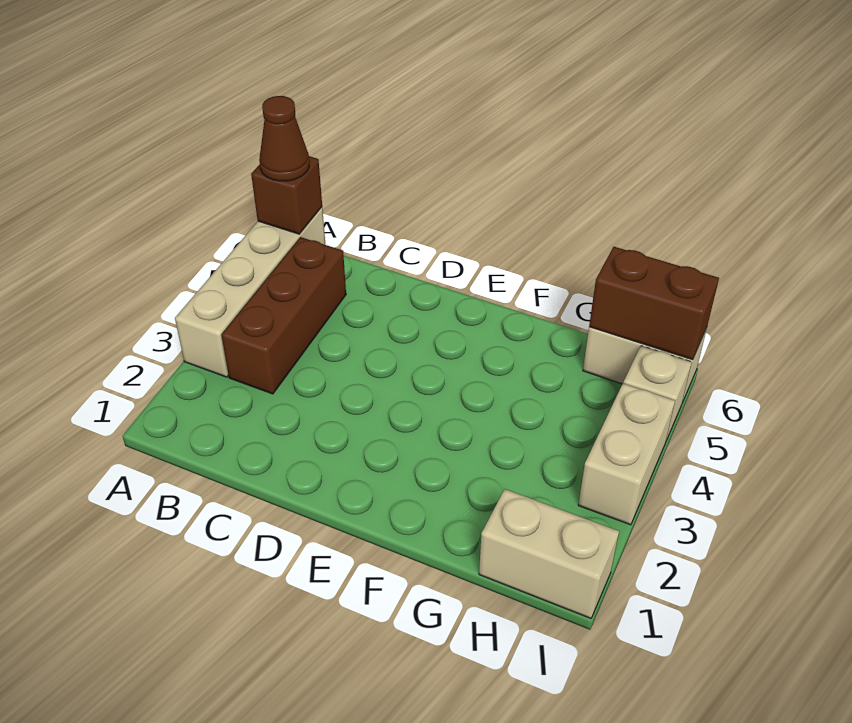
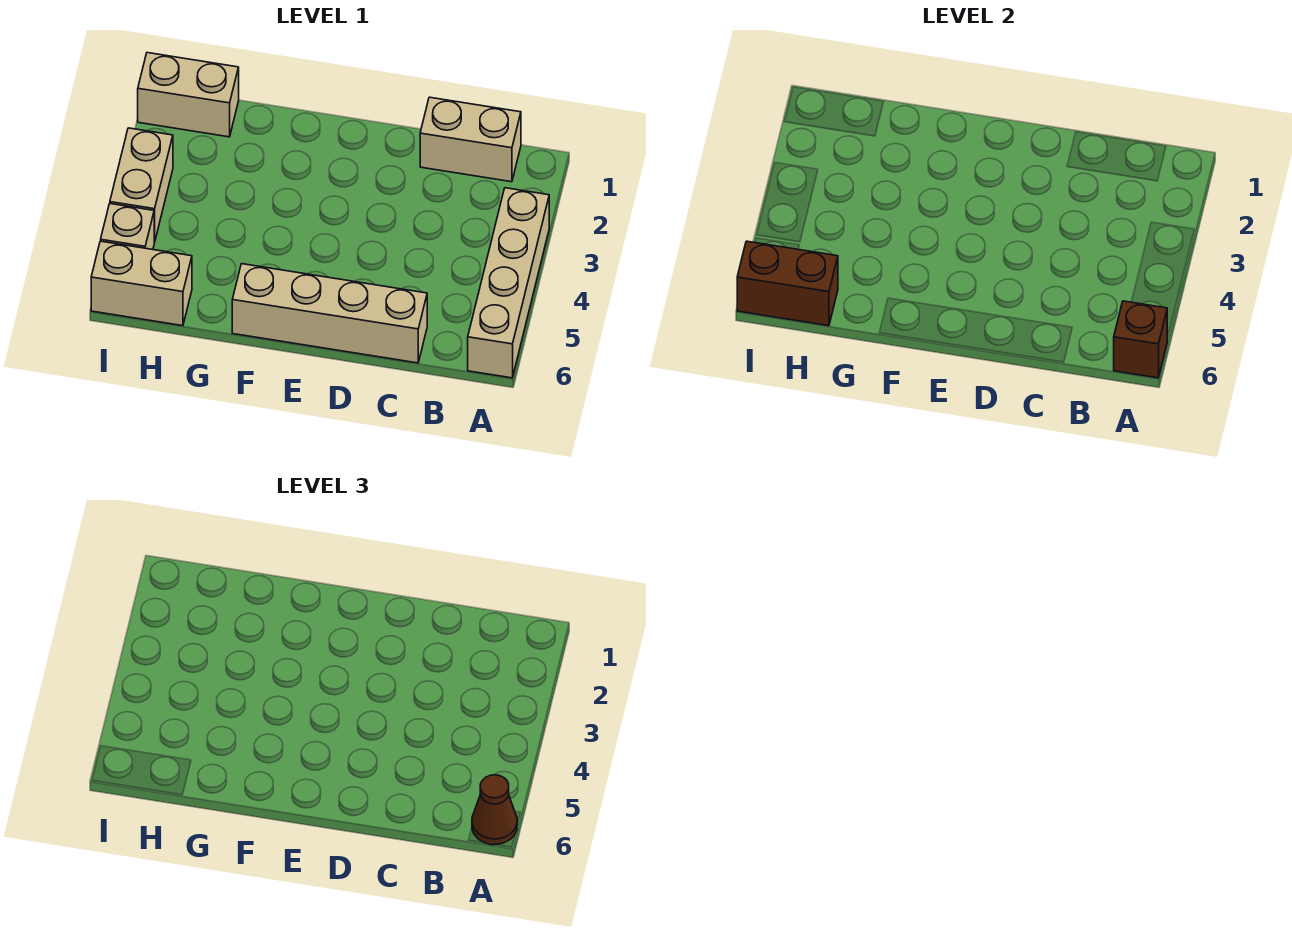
none -> tan brick B1:C1 level 1
brown brick B3:B5 level 1 -> none
none -> tan brick C6:F6 level 1

